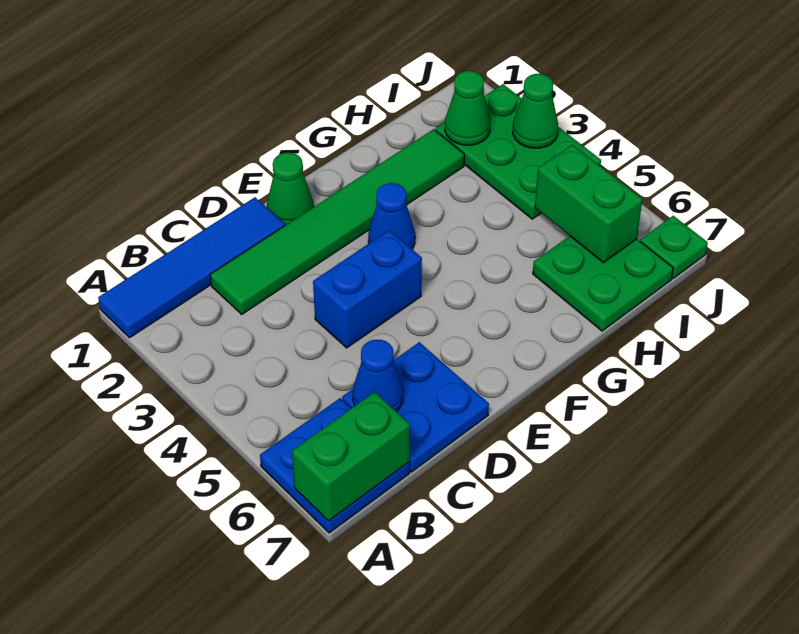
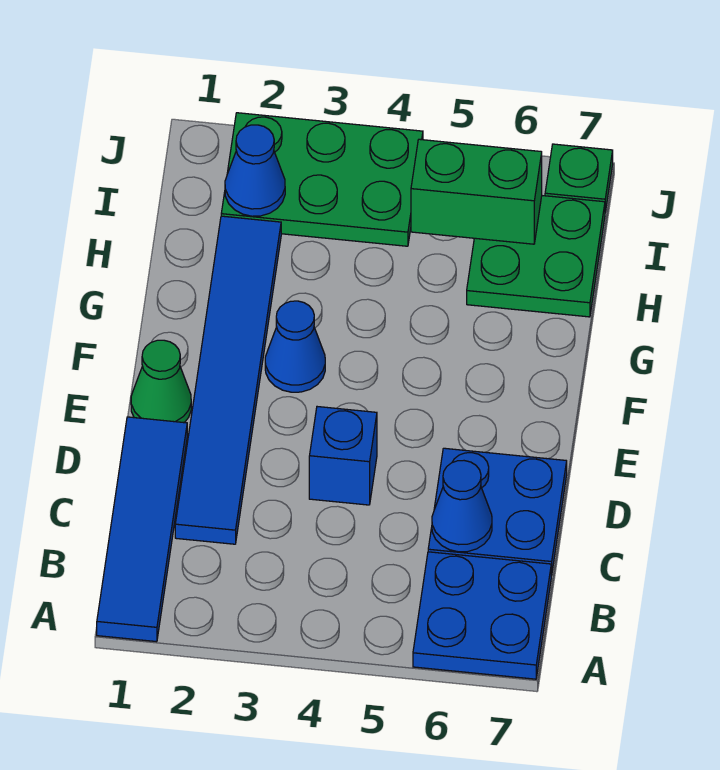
green brick A7:B7 level 2 -> none
green tile C2:H2 level 1 -> blue tile C2:H2 level 1
blue brick D4:E4 level 1 -> blue brick D4 level 1
green cone I2 level 2 -> blue cone I2 level 2
green cone J3 level 2 -> none

